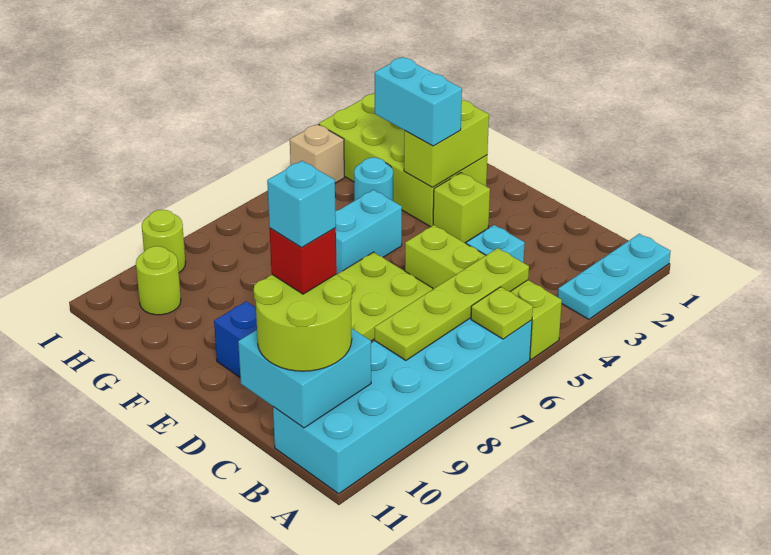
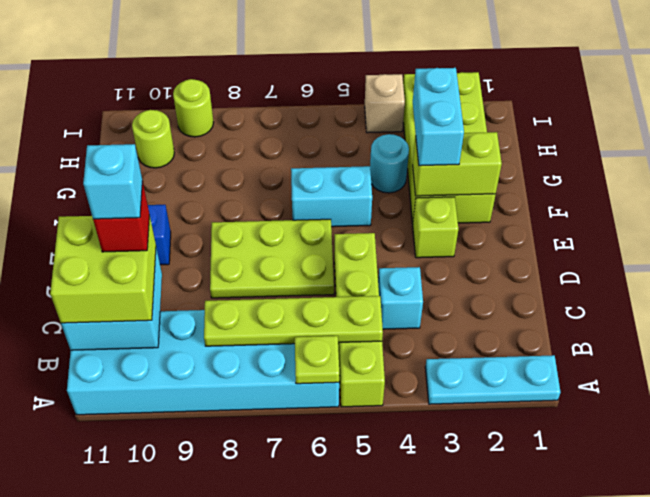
lime round brick B10:C11 level 3 -> lime brick B10:C11 level 3

